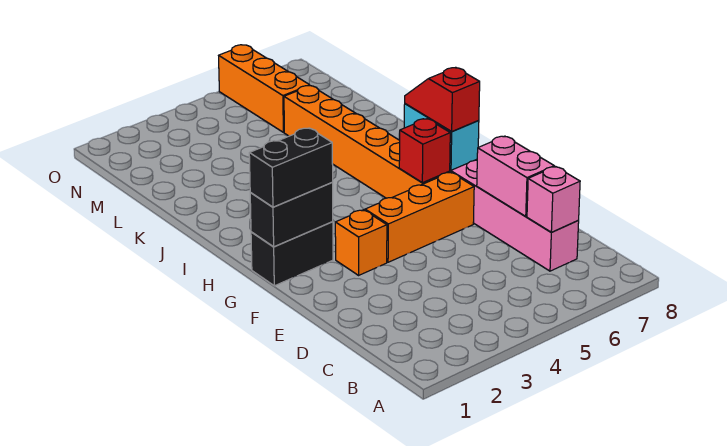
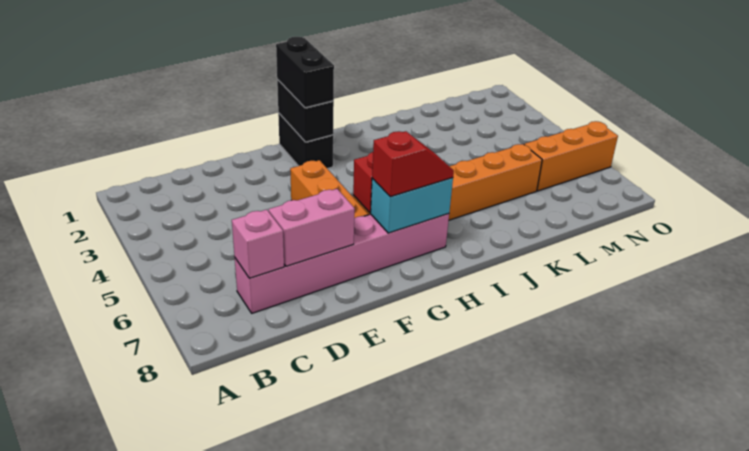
orange brick F3 level 1 -> none

